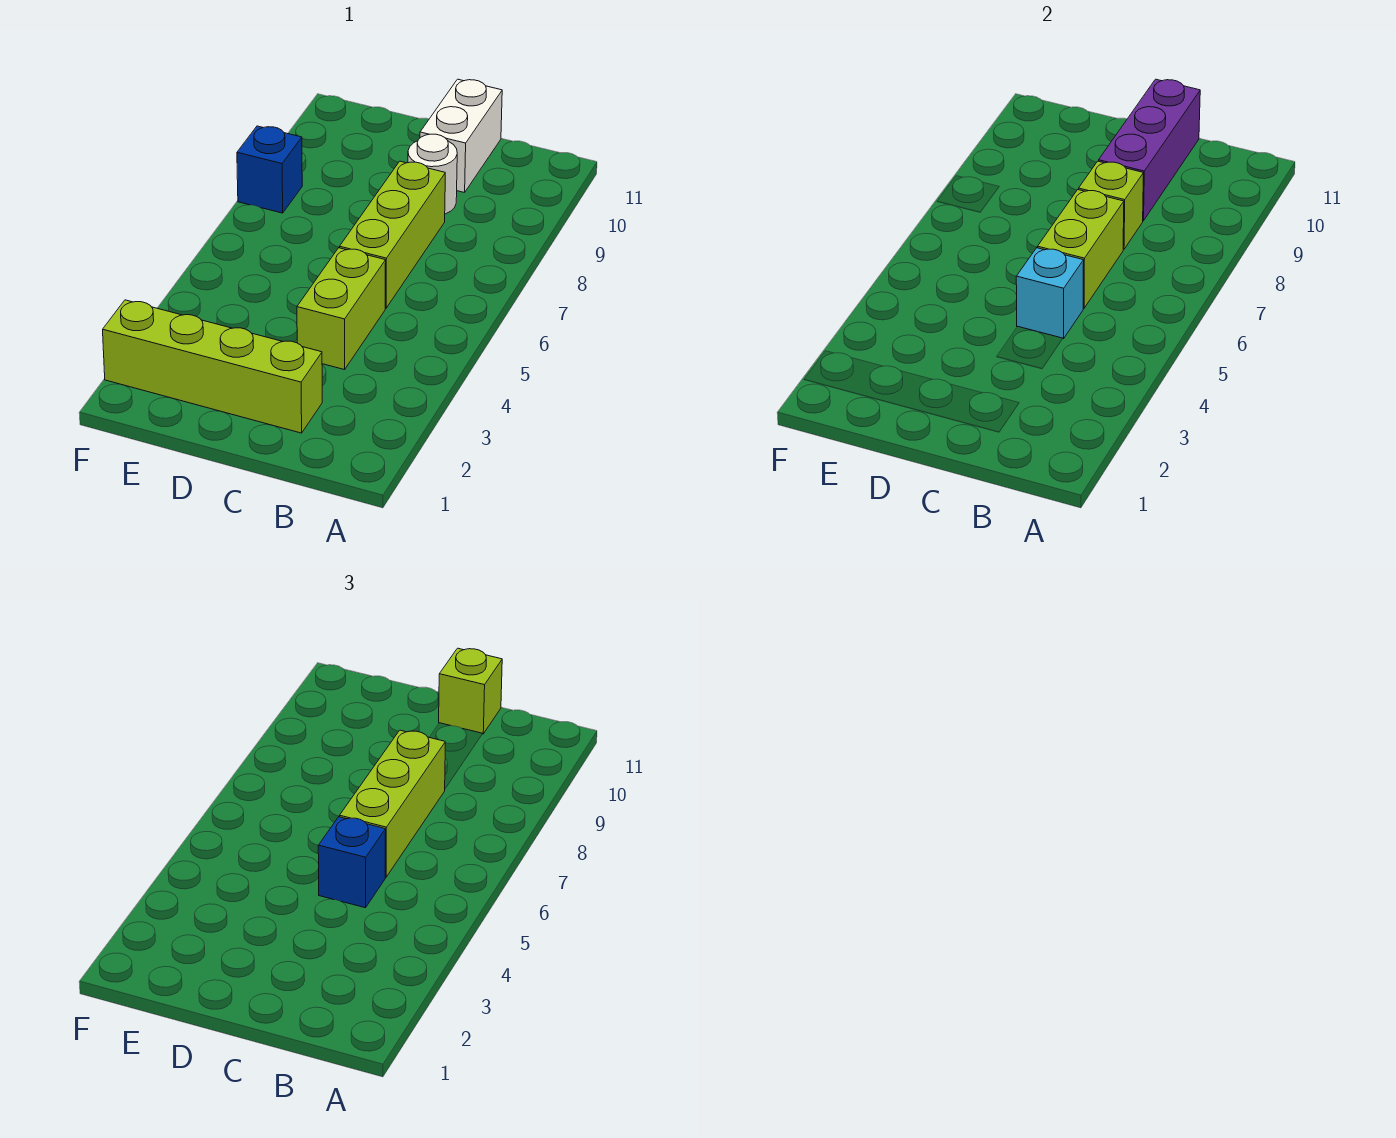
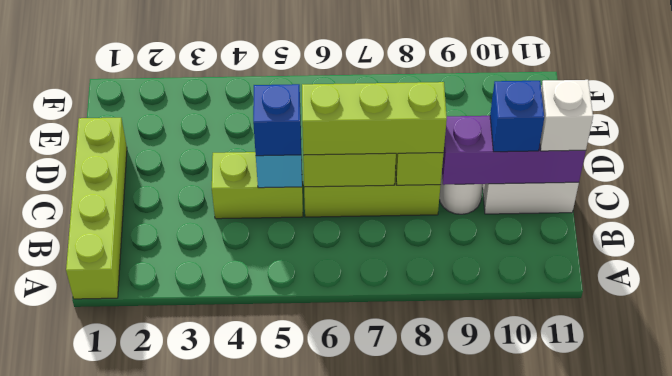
lime brick C2:F2 level 1 -> lime brick A1:D1 level 1
lime brick C11 level 3 -> white brick C11 level 3
blue brick F8 level 1 -> blue brick C10 level 3

